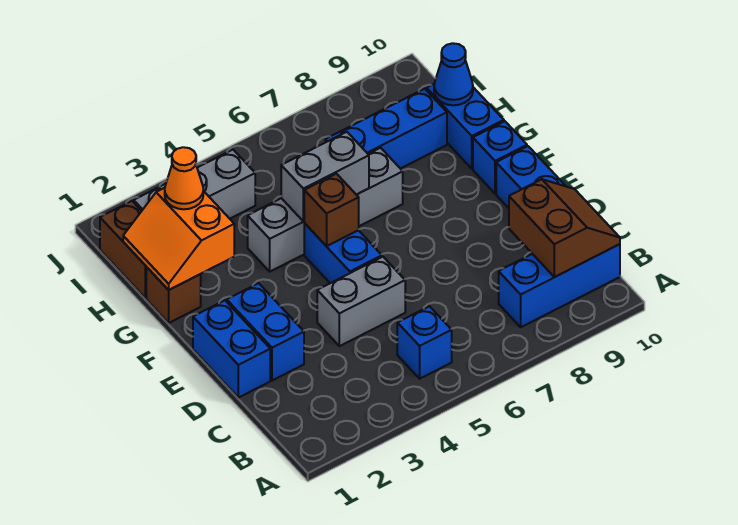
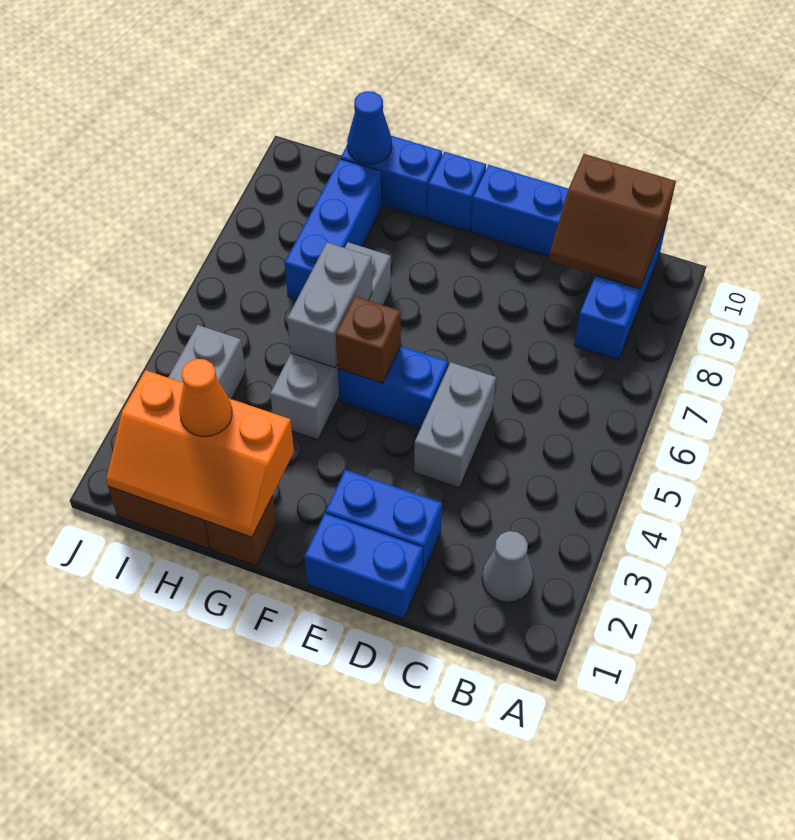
none -> grey cone B2 level 1
blue brick B5 level 1 -> none
brown slope B9:C10 level 2 top 9 -> brown slope B9:C10 level 2 top 10
orange slope G1:H2 level 2 top 2 -> orange slope G1:I2 level 2 top 2

